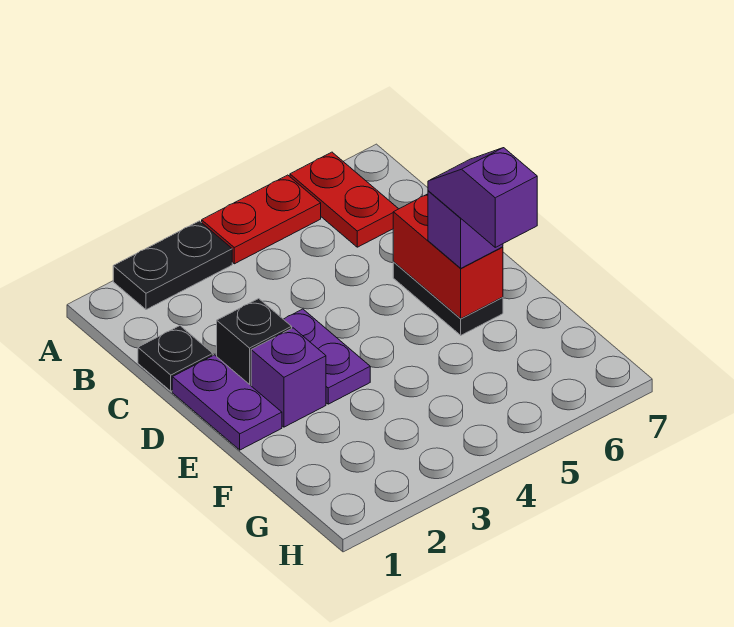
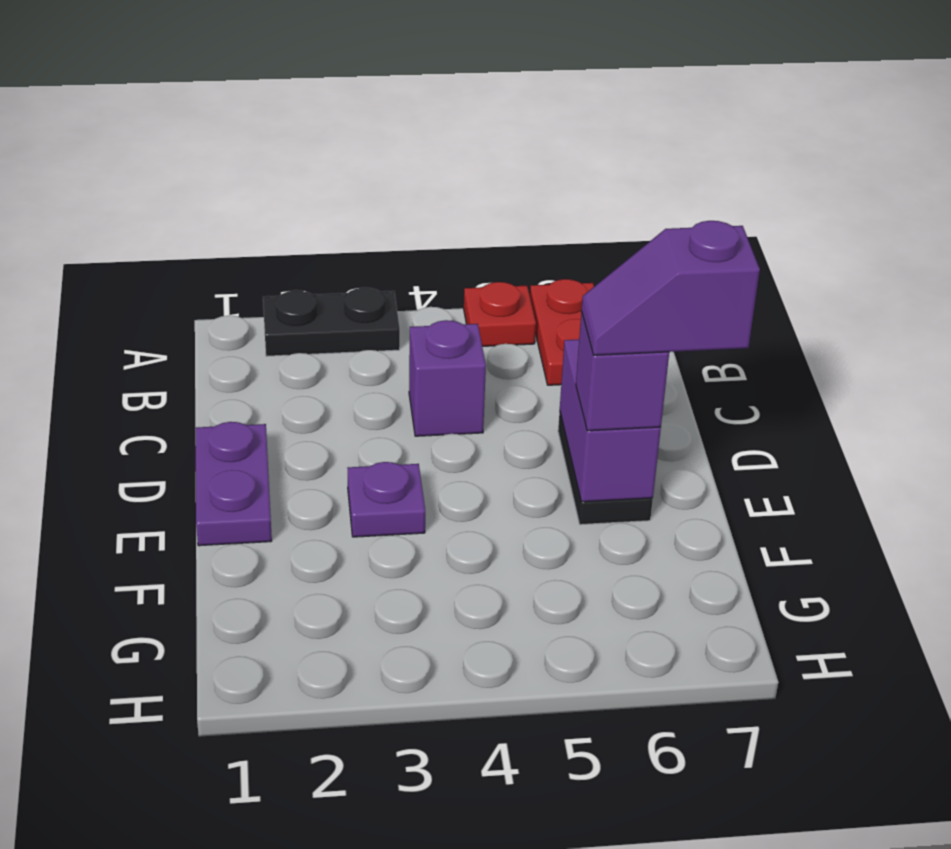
red plate A4:A5 level 1 -> red plate A5 level 1
black plate C1 level 1 -> none
black brick D2 level 1 -> none
purple plate D3:E3 level 1 -> purple plate E3 level 1
red brick D6:E6 level 2 -> purple brick D6:E6 level 2
purple brick E2 level 1 -> purple brick C4 level 1
purple slope E6:F6 level 4 top F -> purple slope E6:E7 level 4 top 7

